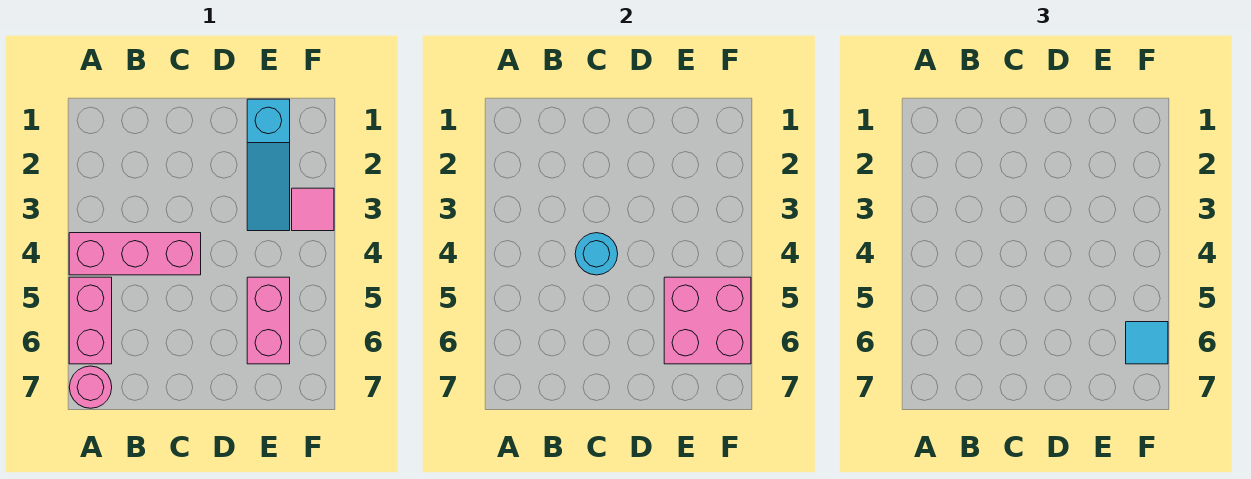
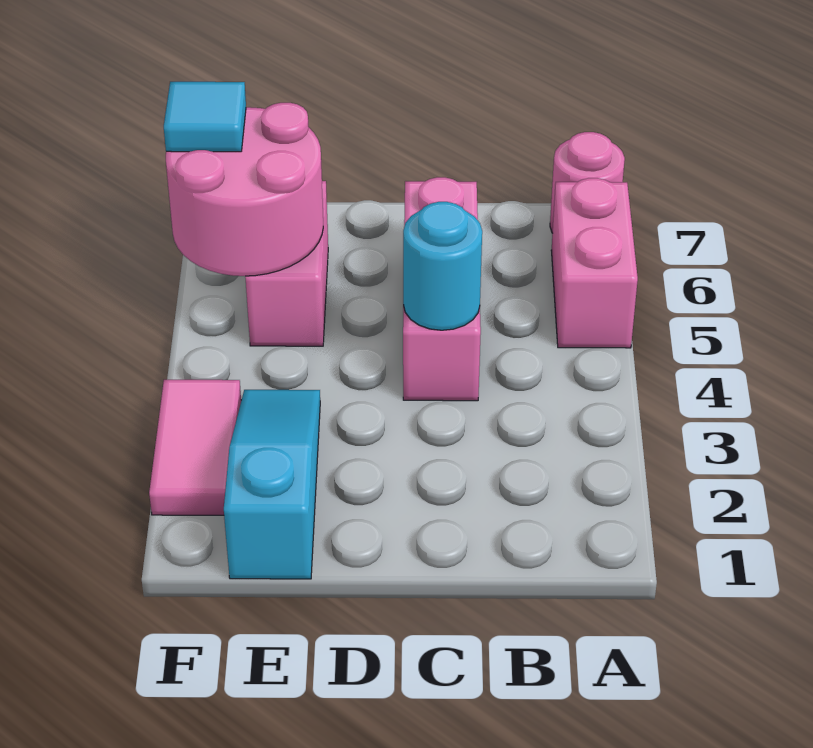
pink brick A4:C4 level 1 -> pink brick C4:C6 level 1
pink brick E5:F6 level 2 -> pink round brick E5:F6 level 2
pink tile F3 level 1 -> pink tile F2:F3 level 1

